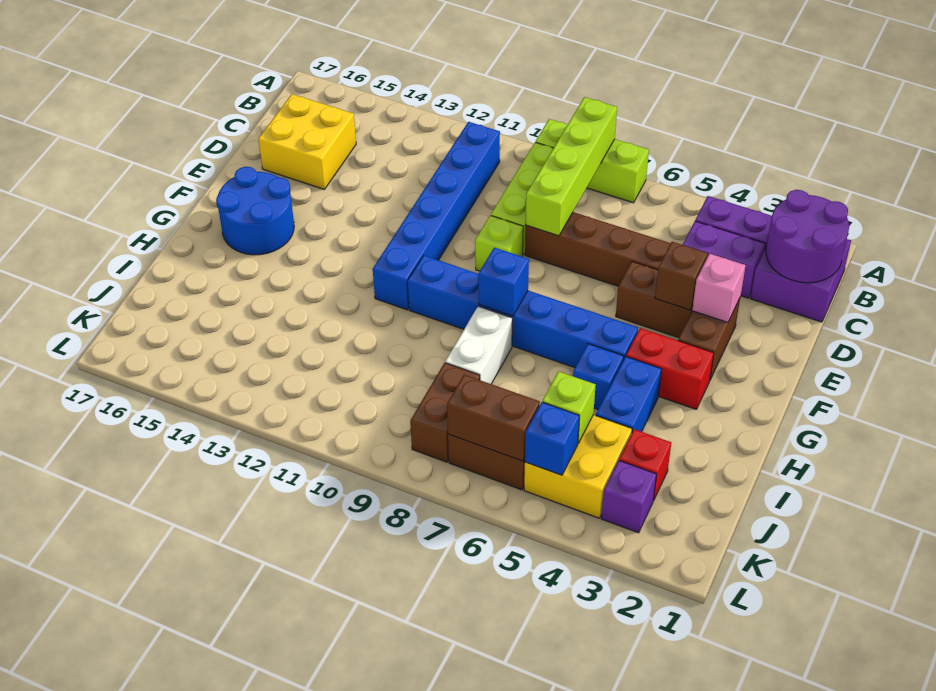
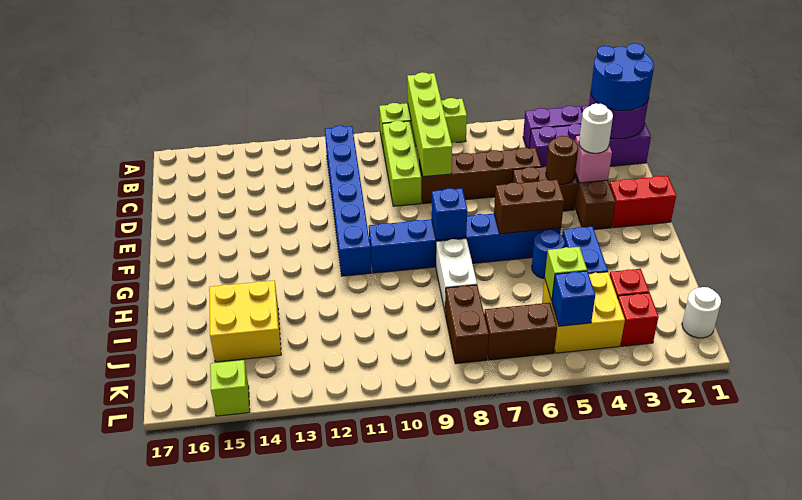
yellow brick C15:D16 level 1 -> yellow brick I14:J15 level 1
none -> white round brick E3 level 3
brown brick E4 level 2 -> brown round brick E4 level 2
lime brick E9 level 1 -> lime brick L15 level 1
blue round brick F15:G16 level 1 -> blue round brick B1:C2 level 3
red brick G3:G4 level 1 -> red brick F1:F2 level 1
blue brick H5 level 1 -> blue round brick H5 level 1
none -> white round brick K1 level 1
purple brick K3 level 1 -> red brick K3 level 1
brown brick K6:K7 level 2 -> brown brick G5:G6 level 2

